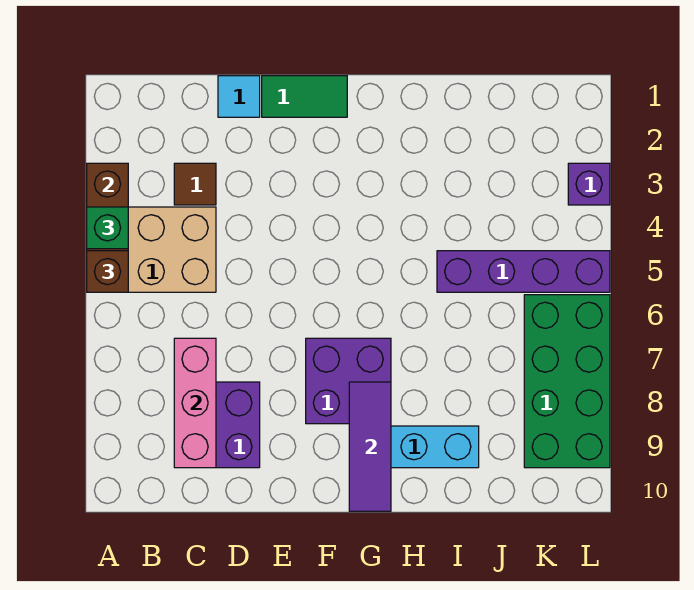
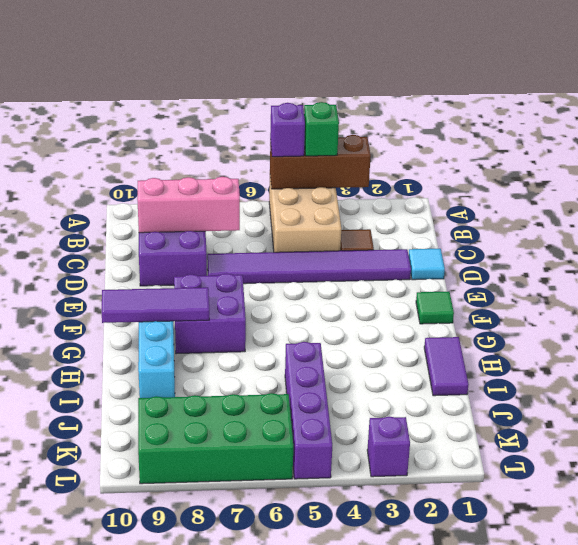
brown brick A5 level 3 -> purple brick A5 level 3
none -> purple tile D2:D7 level 1
green tile E1:F1 level 1 -> green tile F1 level 1
none -> purple tile H1:I1 level 1

